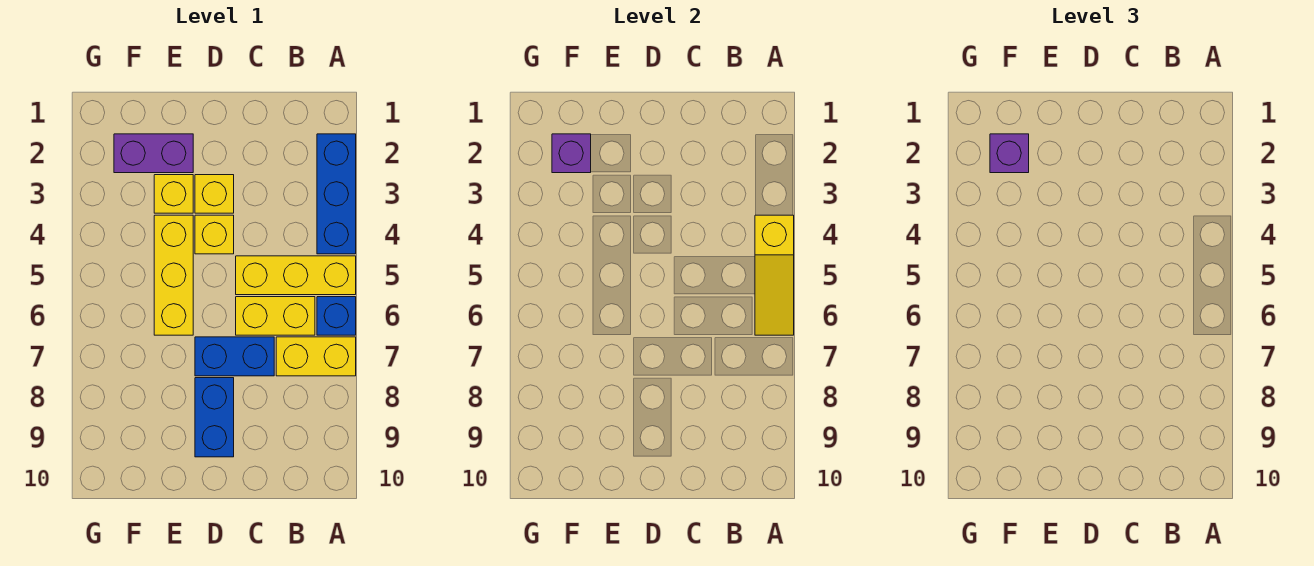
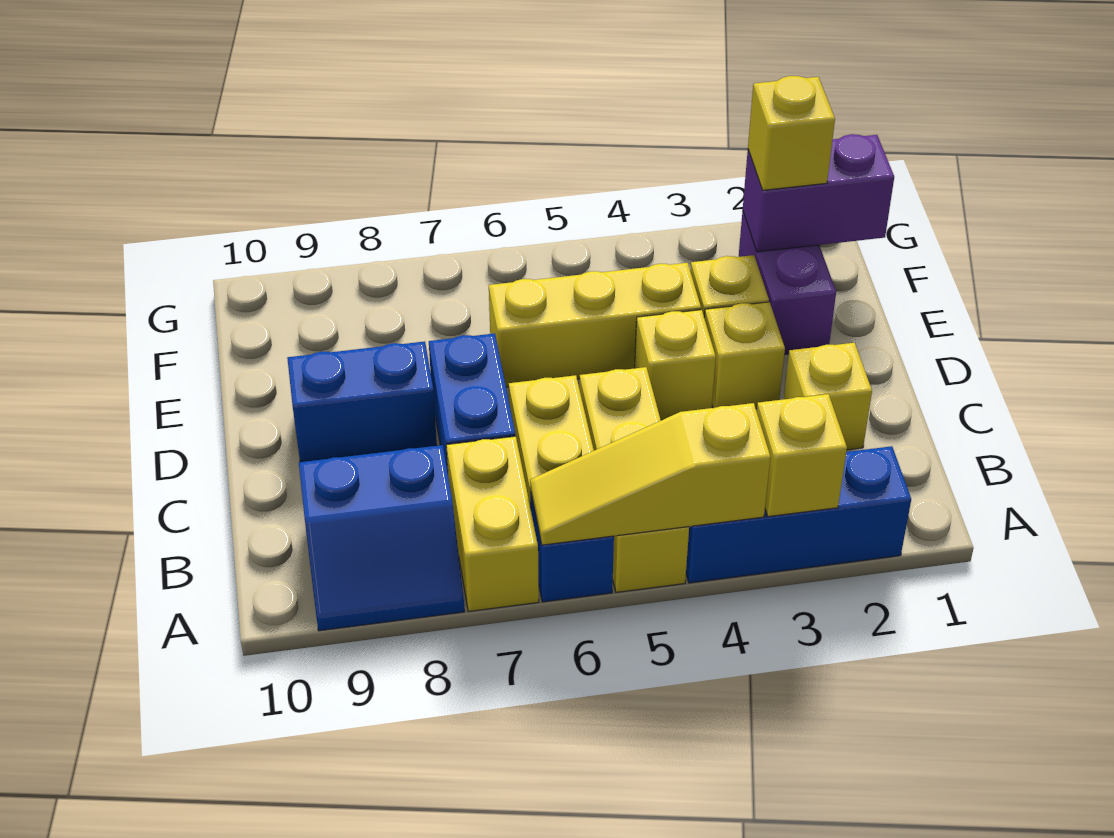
none -> yellow brick A3 level 2
none -> blue slope A8:B9 level 1 top B
none -> yellow brick C2 level 1
purple brick F2 level 2 -> purple brick F1:F2 level 2
purple brick F2 level 3 -> yellow brick F2 level 3

